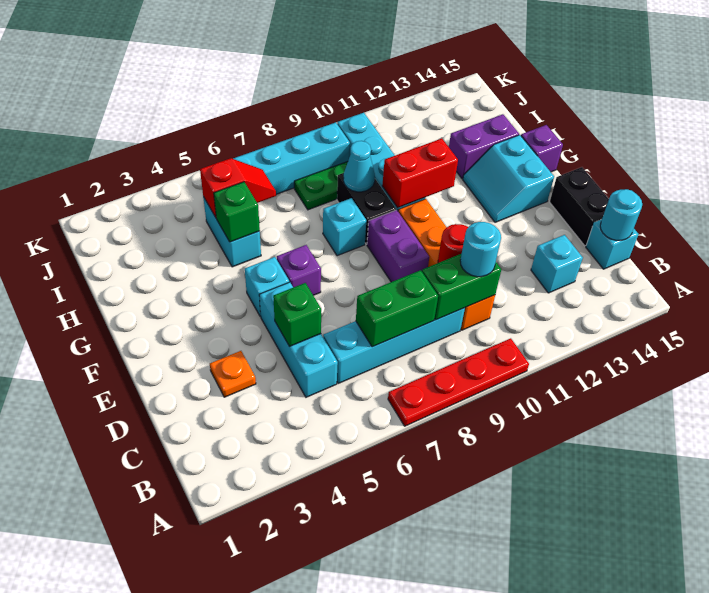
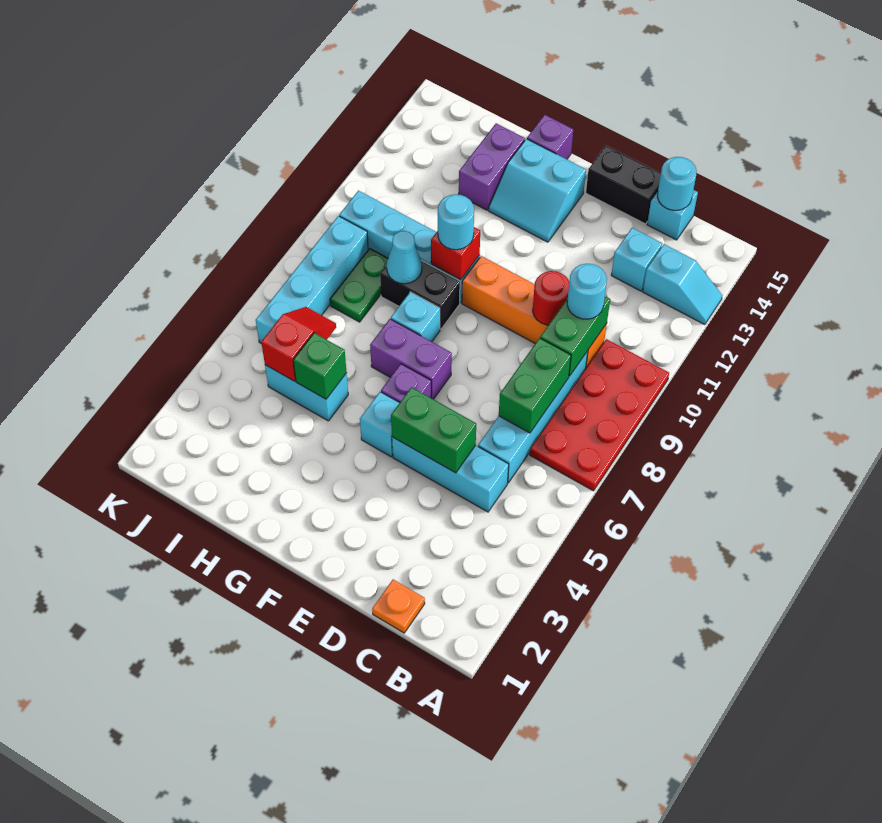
red plate A7:A10 level 1 -> red plate A7:B10 level 1
none -> cyan slope A13:B13 level 1 top B
orange plate D3 level 1 -> orange plate C1 level 1
green brick D5 level 2 -> green brick D5:E5 level 2
purple brick E9:F9 level 1 -> purple brick F7:G7 level 1
red brick G10:G11 level 2 -> red brick G10 level 2
none -> cyan round brick G10 level 3

